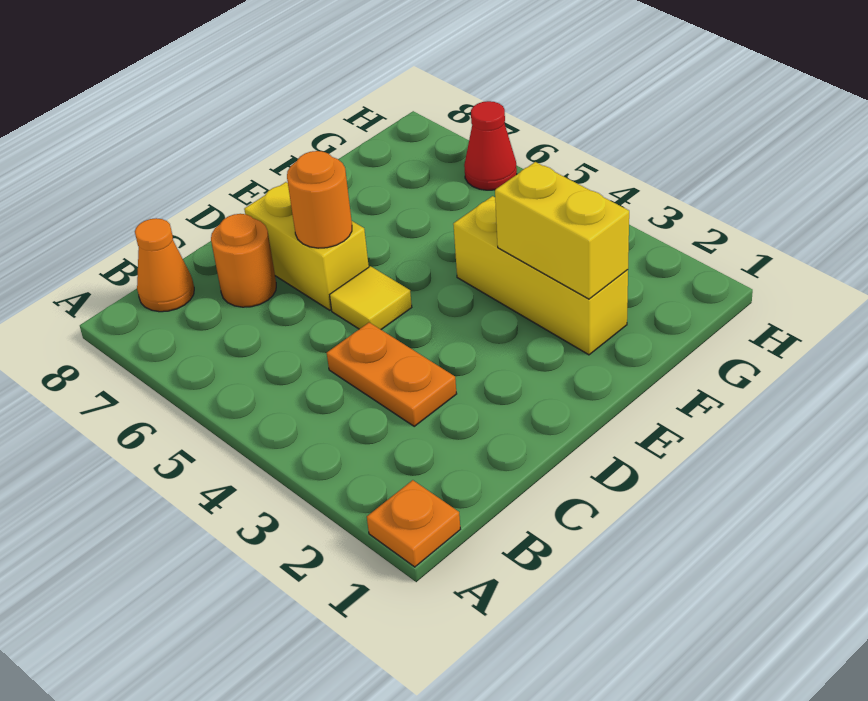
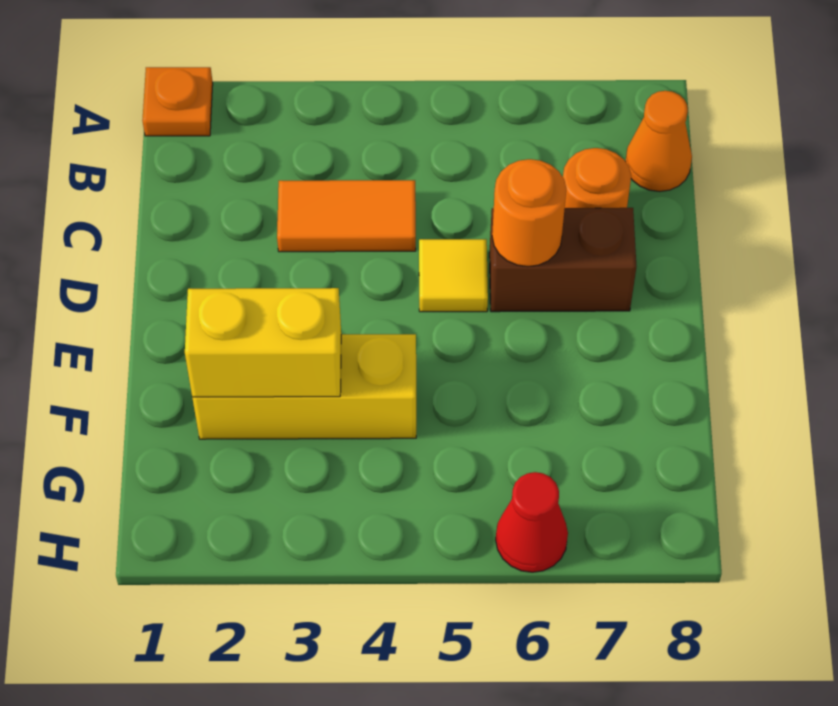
orange plate C3:C4 level 1 -> orange tile C3:C4 level 1
yellow brick D6:D7 level 1 -> brown brick D6:D7 level 1

